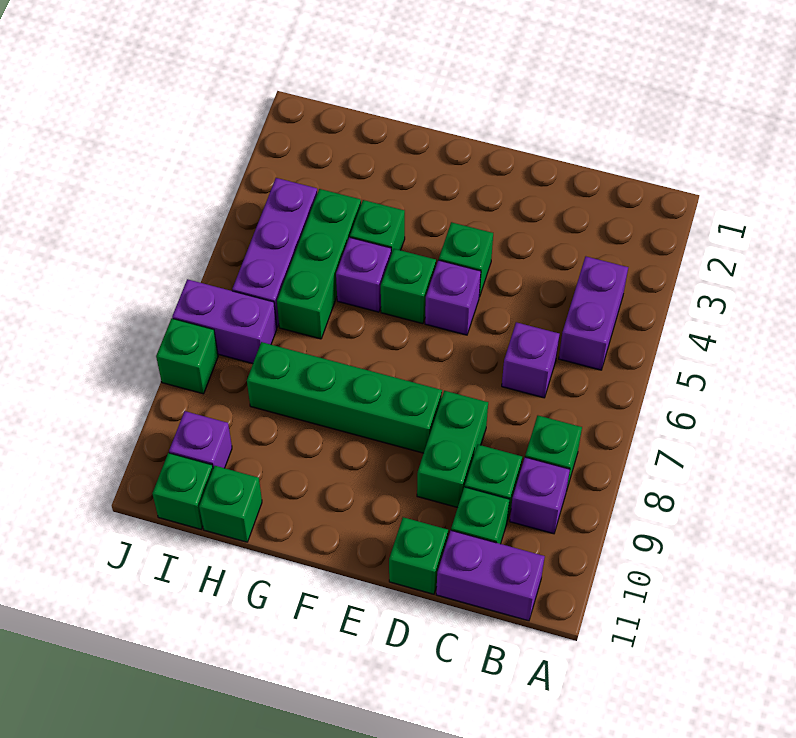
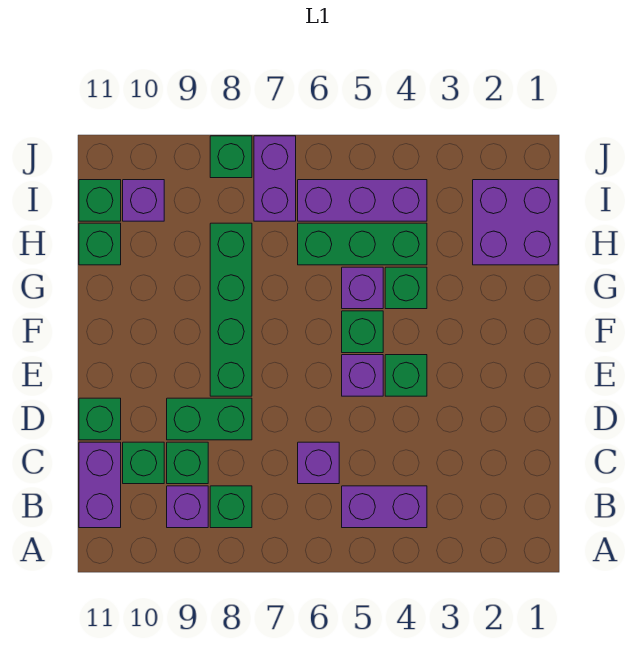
none -> purple brick H1:I2 level 1

